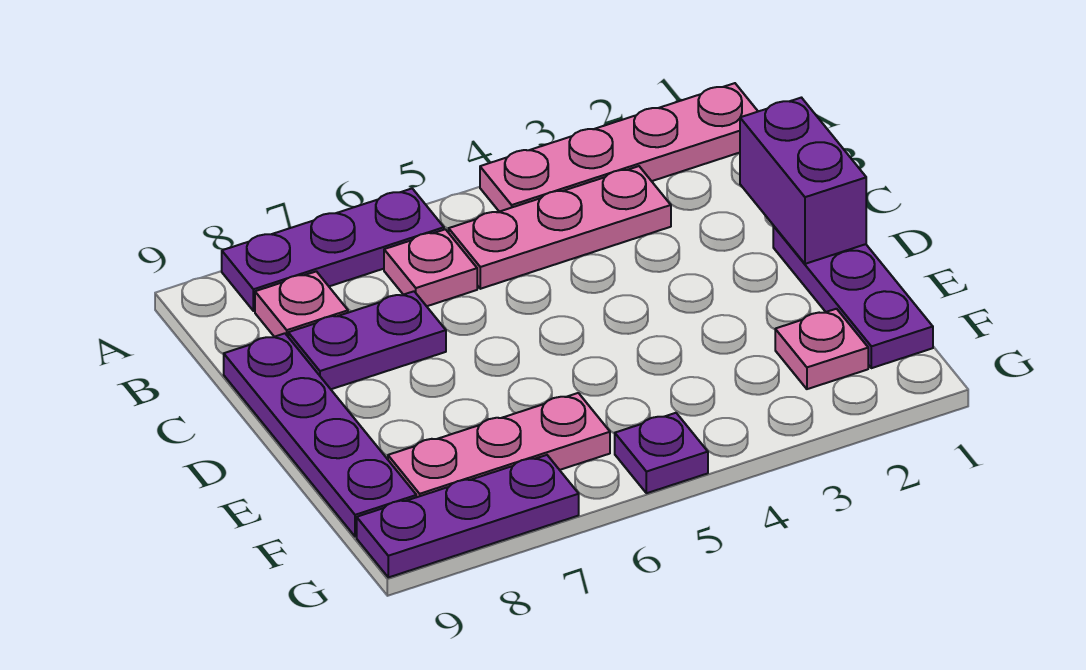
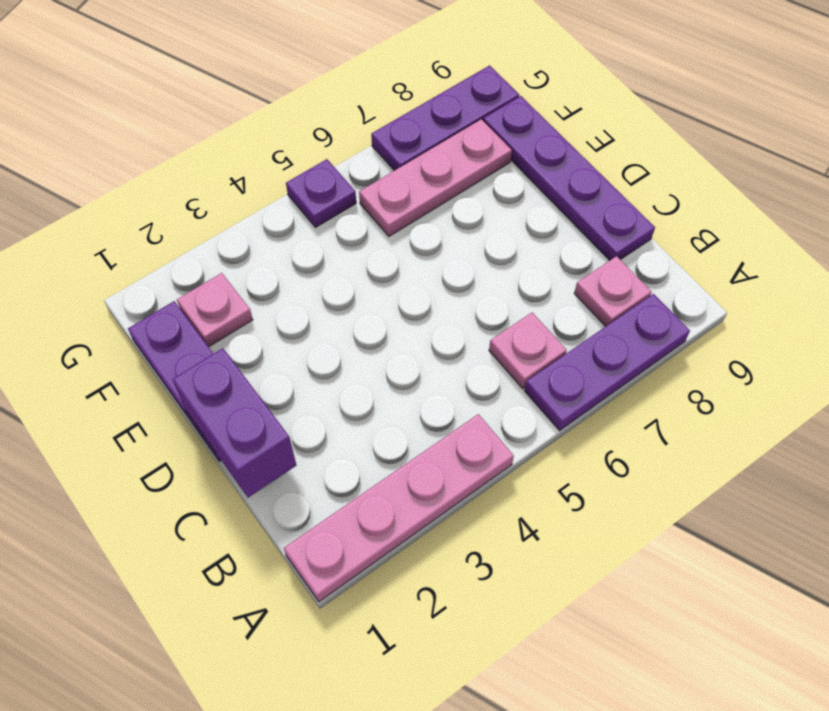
pink plate B3:B5 level 1 -> none
purple plate C7:C8 level 1 -> none

